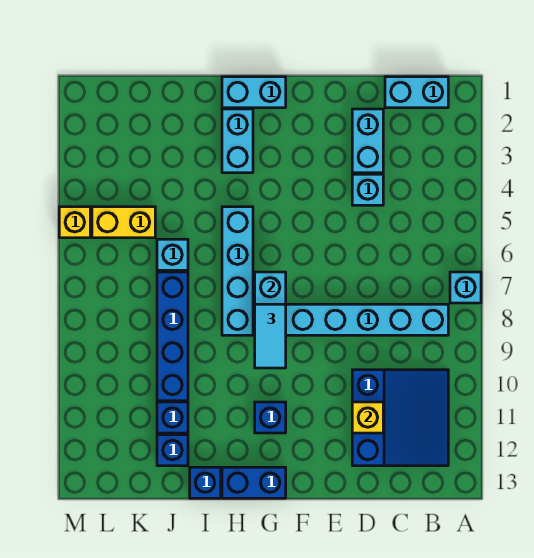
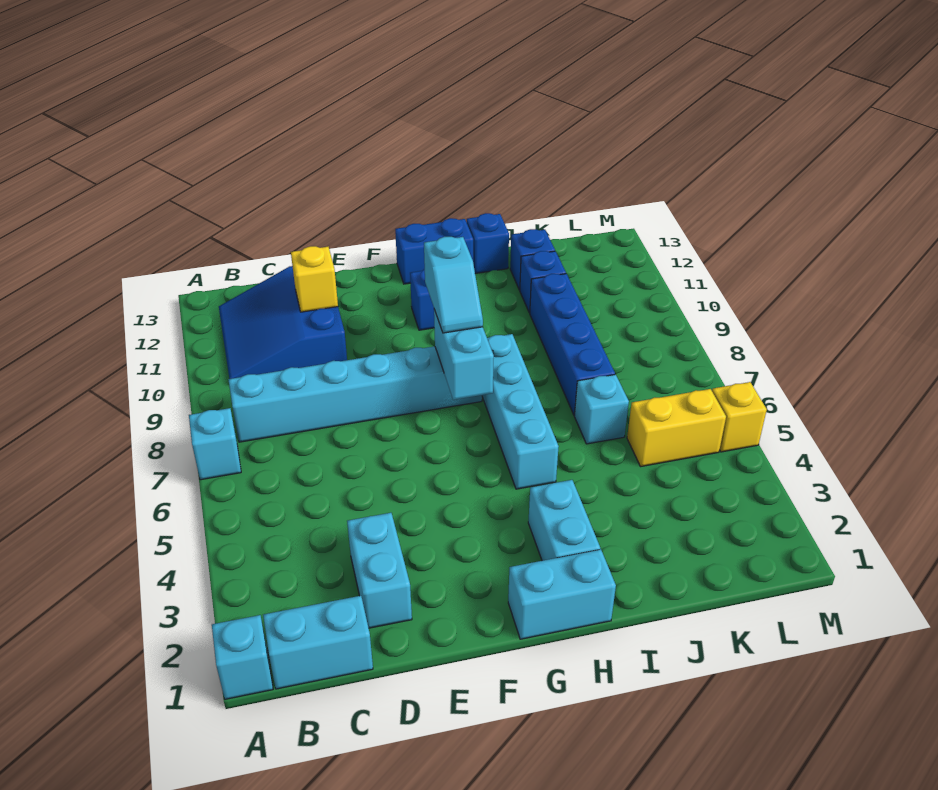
cyan brick D4 level 1 -> cyan brick A1 level 1
cyan tile G8:G9 level 3 -> cyan slope G8:G9 level 3 top 9

